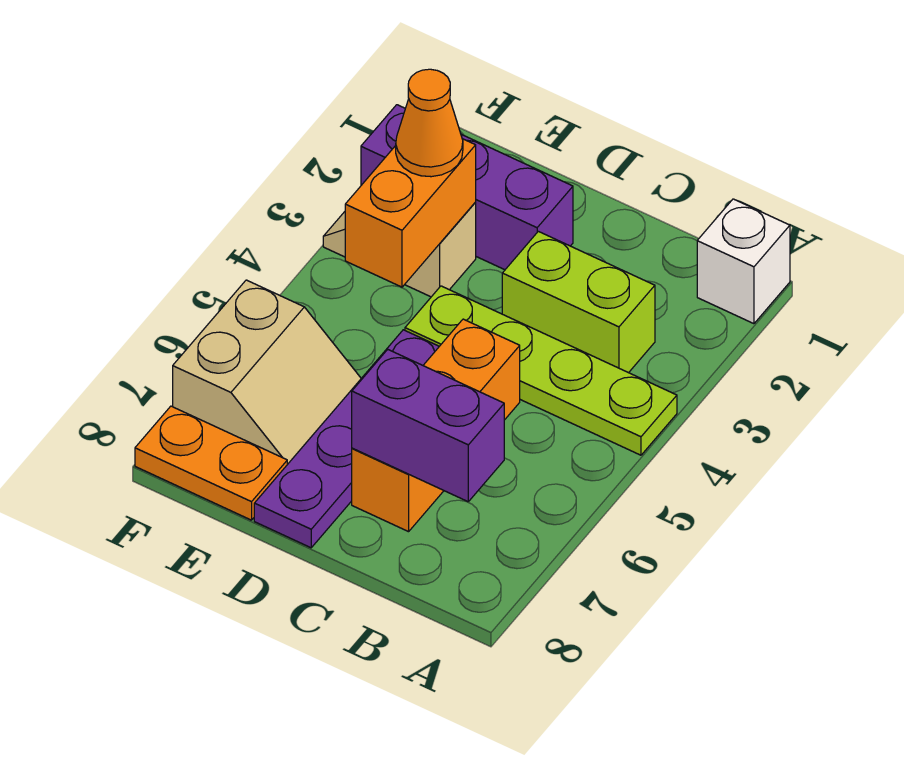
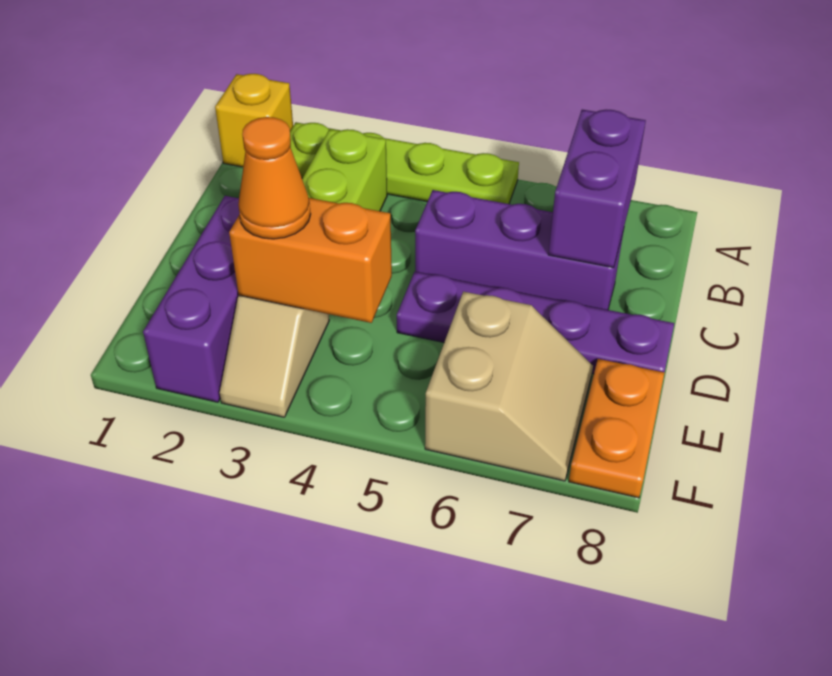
white brick A1 level 1 -> yellow brick A1 level 1
lime plate A4:D4 level 1 -> lime plate A2:A5 level 1
orange brick C5:C7 level 1 -> purple brick C5:C7 level 1
tan slope E6:F7 level 1 top F -> tan slope E6:F7 level 1 top 6

